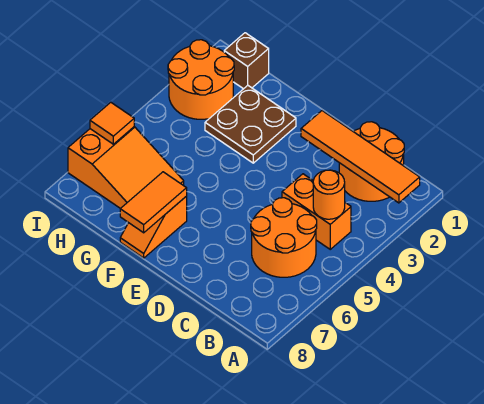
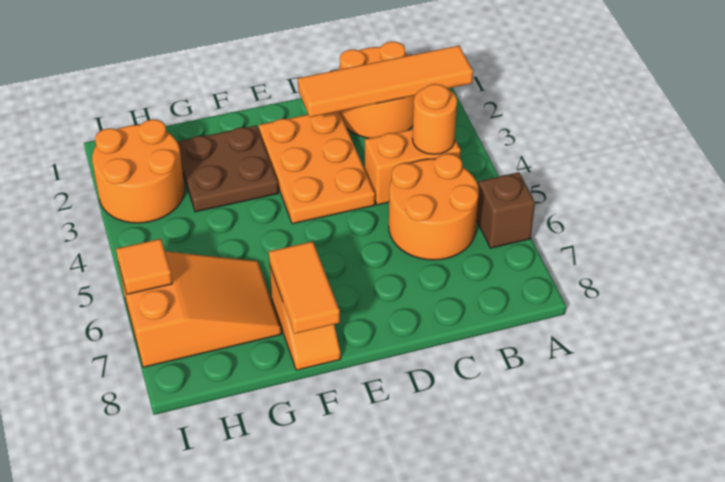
none -> orange plate D2:E4 level 1
brown brick H1 level 1 -> brown brick A6 level 1

